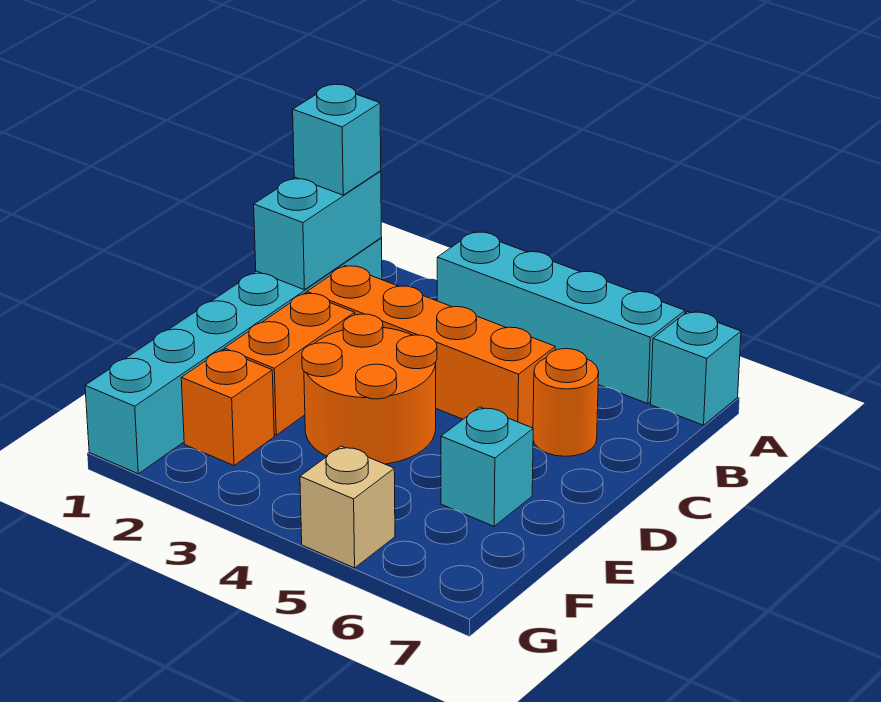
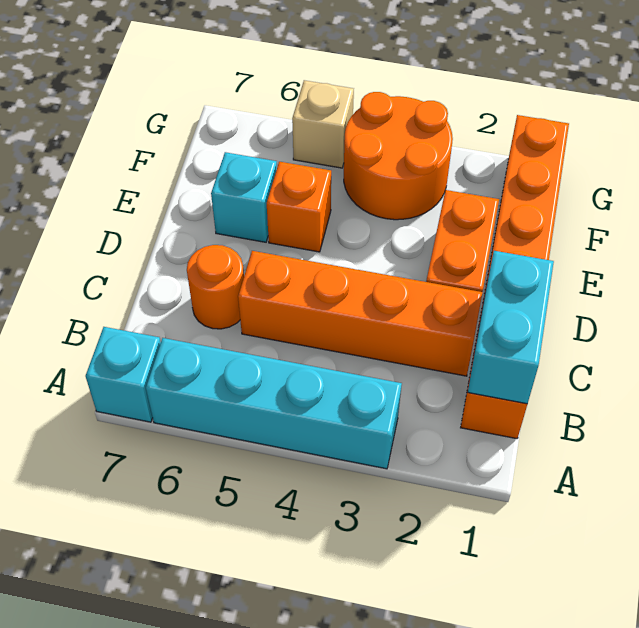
cyan brick B1:G1 level 1 -> orange brick B1:G1 level 1
cyan brick B1 level 3 -> none
orange round brick D3:E4 level 1 -> orange round brick F3:G4 level 1
orange brick F2 level 1 -> orange brick E5 level 1

